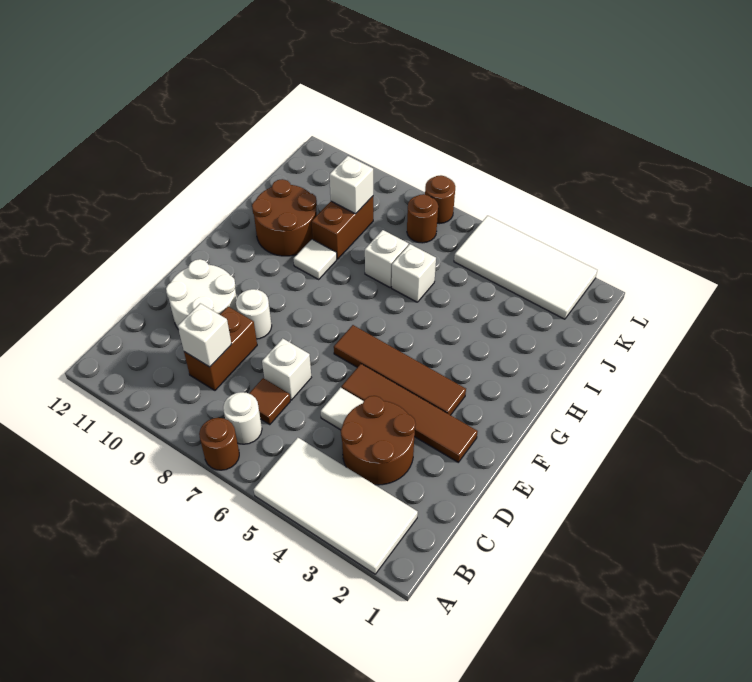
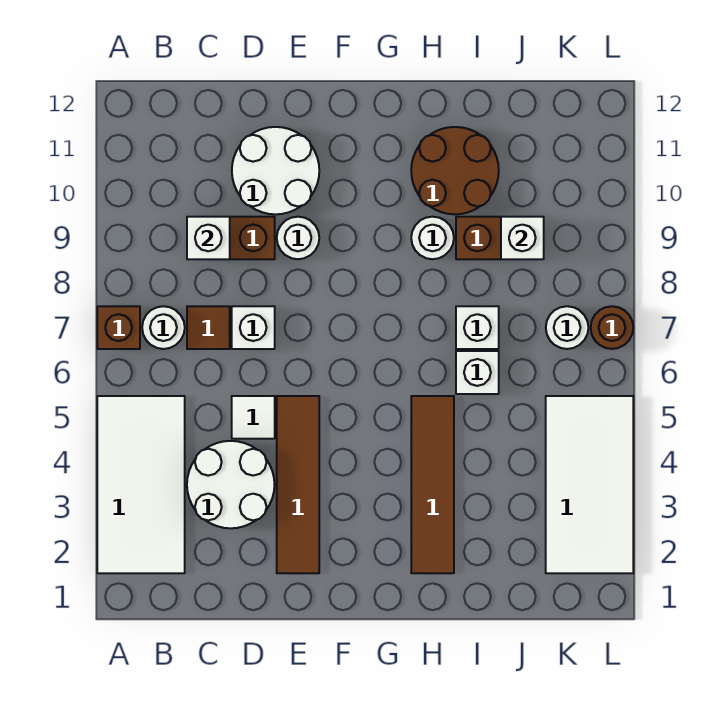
brown round brick A7 level 1 -> brown brick A7 level 1
brown round brick C3:D4 level 1 -> white round brick C3:D4 level 1
brown tile F3:F6 level 1 -> brown tile H2:H5 level 1
white tile H9 level 1 -> white round brick H9 level 1
brown round brick K7 level 1 -> white round brick K7 level 1

